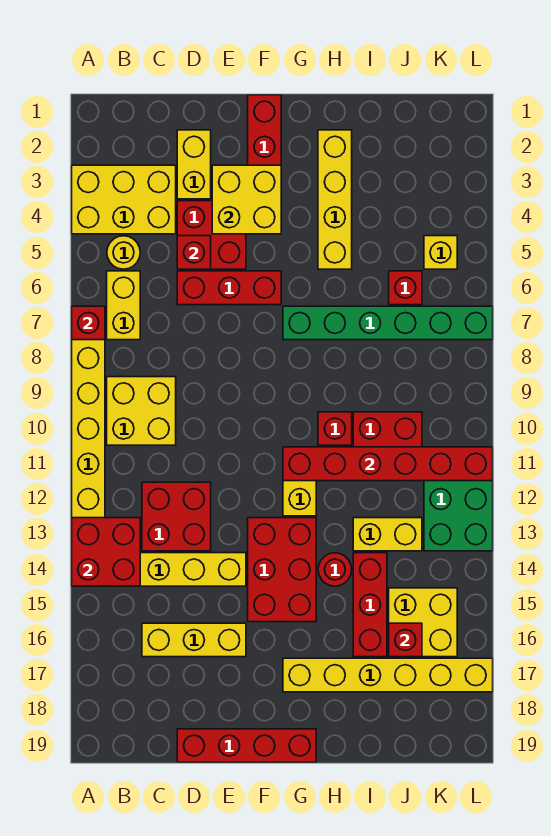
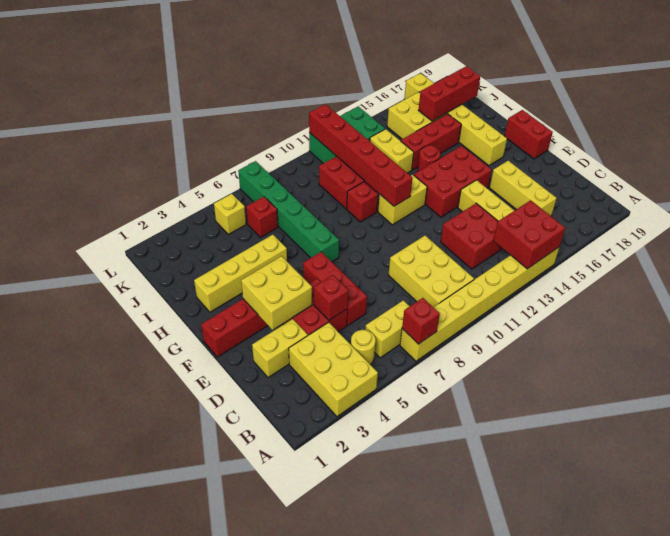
yellow brick B9:C10 level 1 -> yellow brick B9:D10 level 1
red brick D19:G19 level 1 -> red brick F19:G19 level 1
red brick J16 level 2 -> red brick J16:J18 level 2

